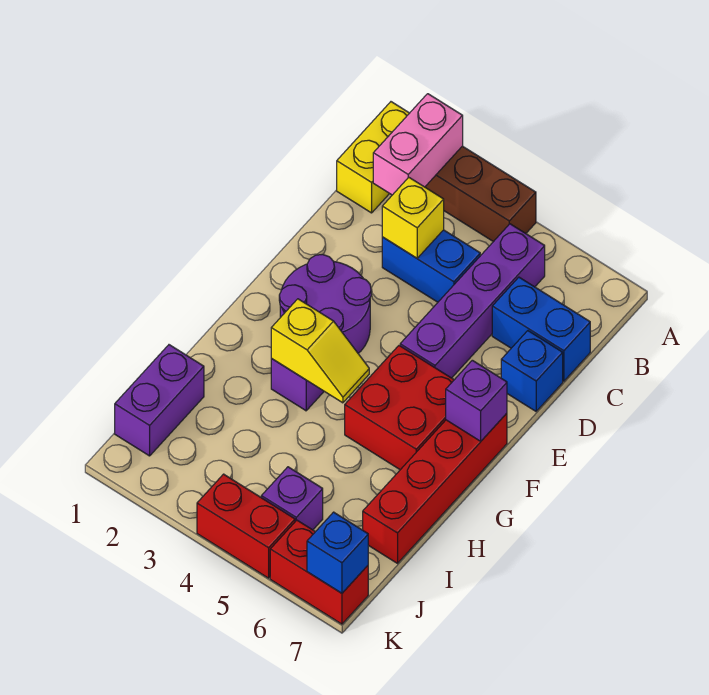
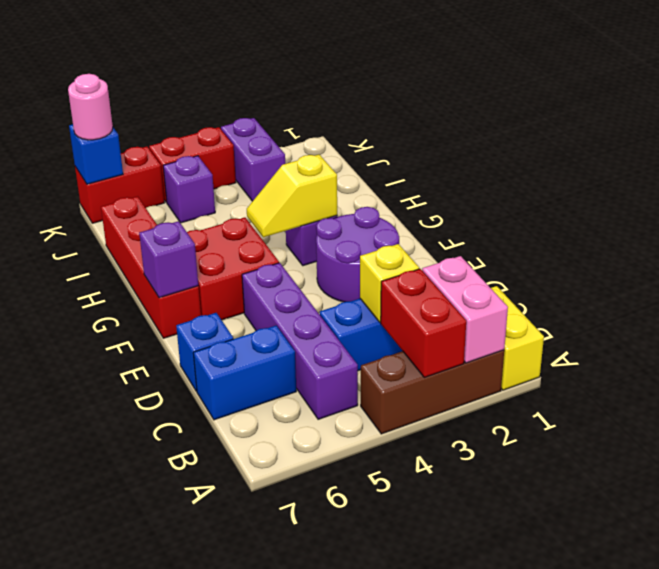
none -> red brick A3:B3 level 2
purple brick I1:J1 level 1 -> purple brick J3:K3 level 1
none -> pink round brick K7 level 3

